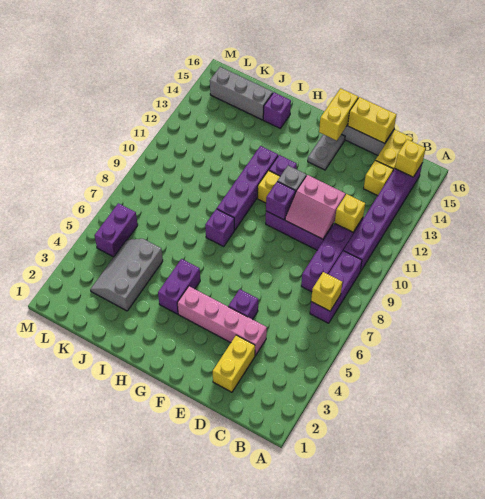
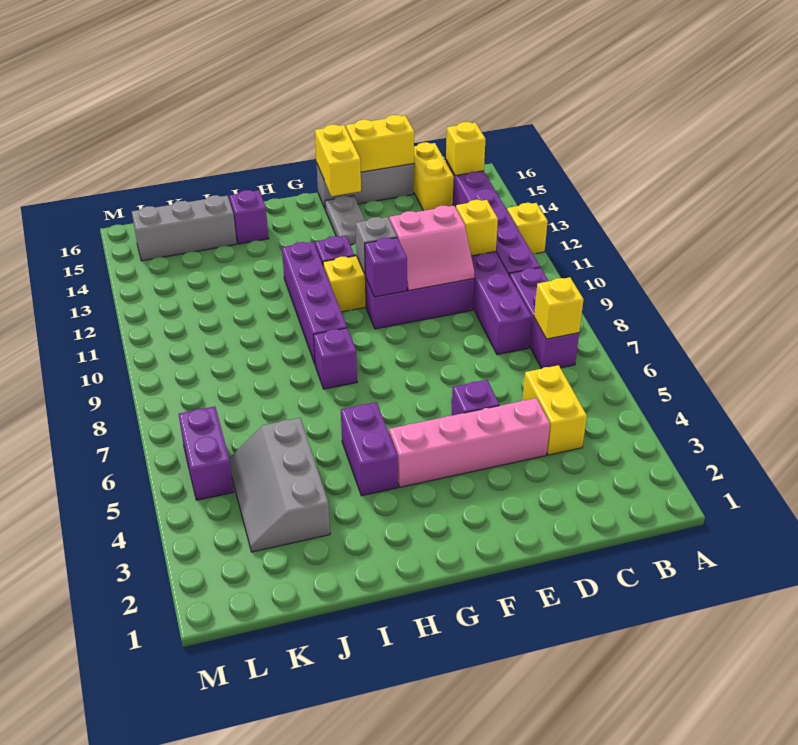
yellow brick C14 level 1 -> yellow brick A12 level 1
yellow brick D2:D3 level 1 -> yellow brick C4:C5 level 1

